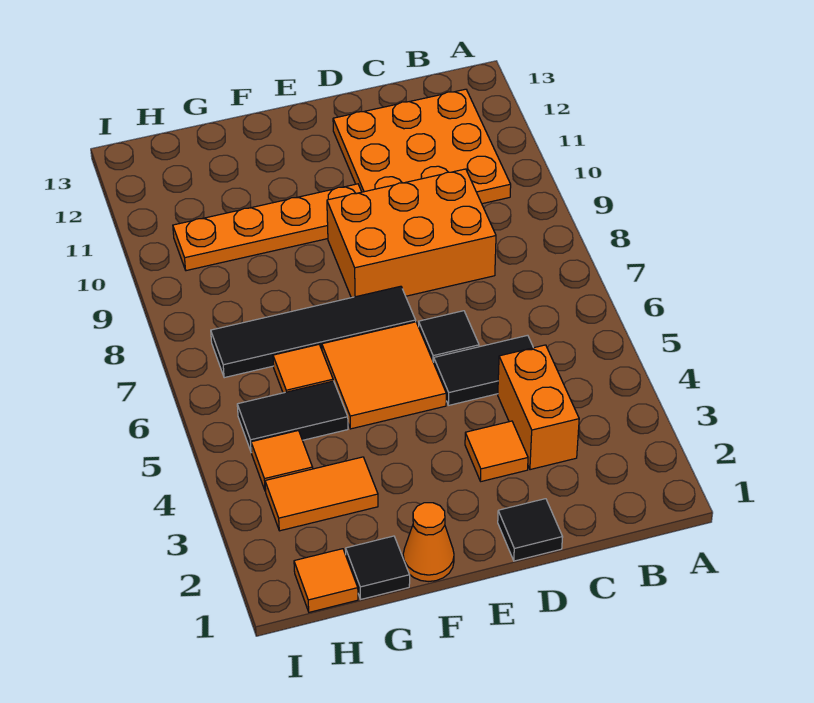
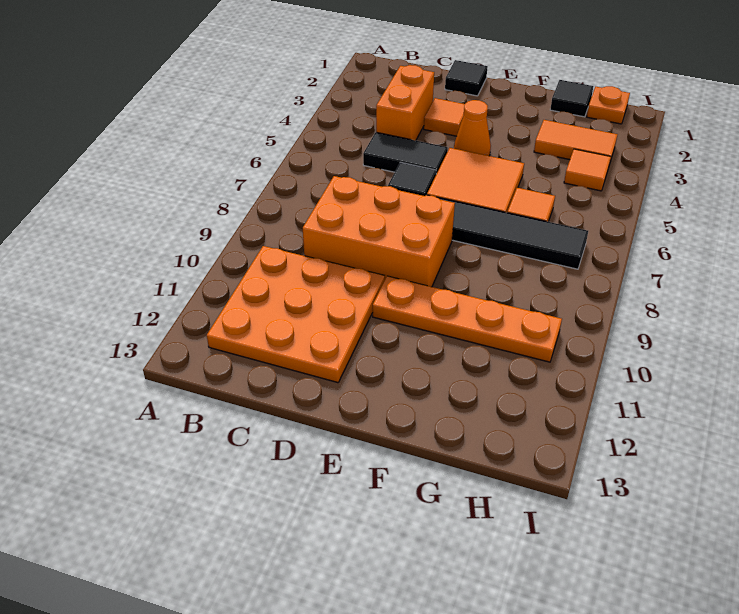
orange cone F1 level 1 -> orange cone E4 level 1
black tile G5:H5 level 1 -> none
orange tile H1 level 1 -> orange plate H1 level 1

